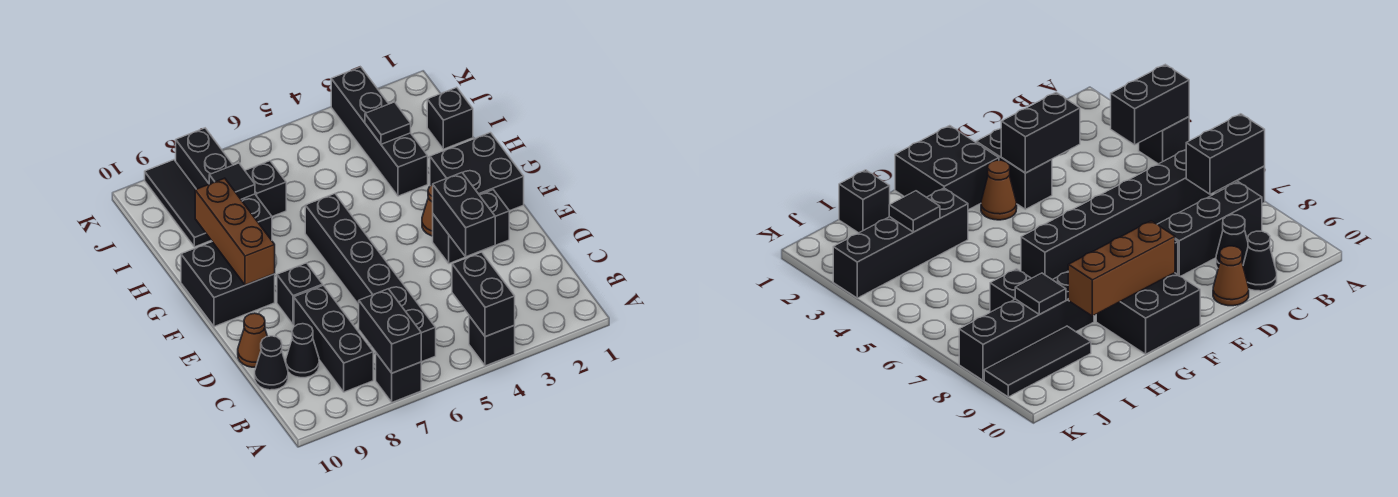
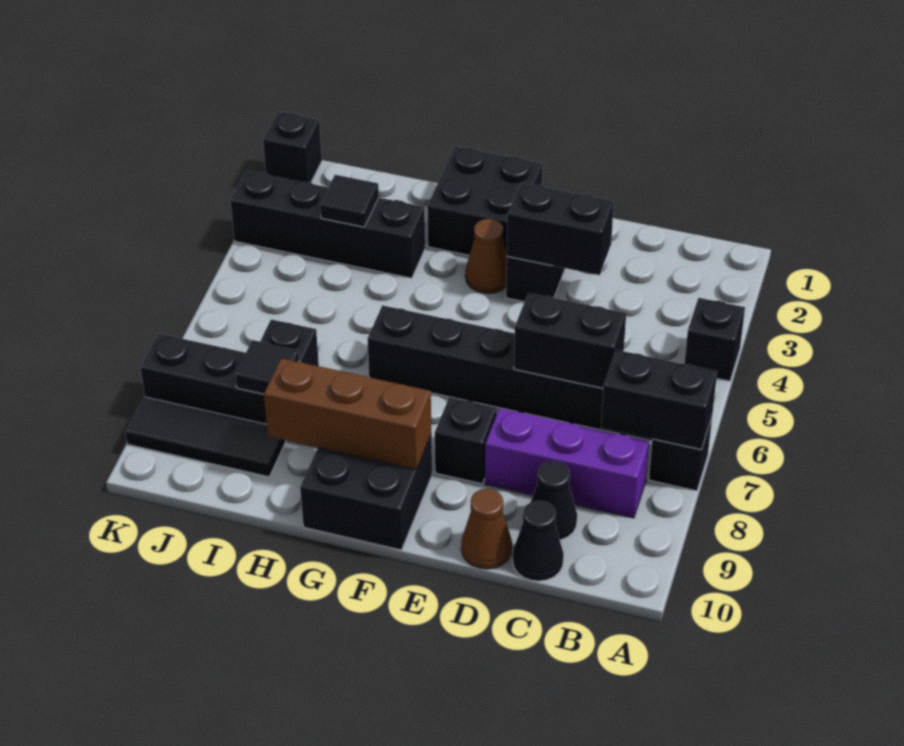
black brick A4:B4 level 2 -> black brick C6:D6 level 2
black brick B8:D8 level 1 -> purple brick B8:D8 level 1
black brick I1 level 1 -> black brick K1 level 1

